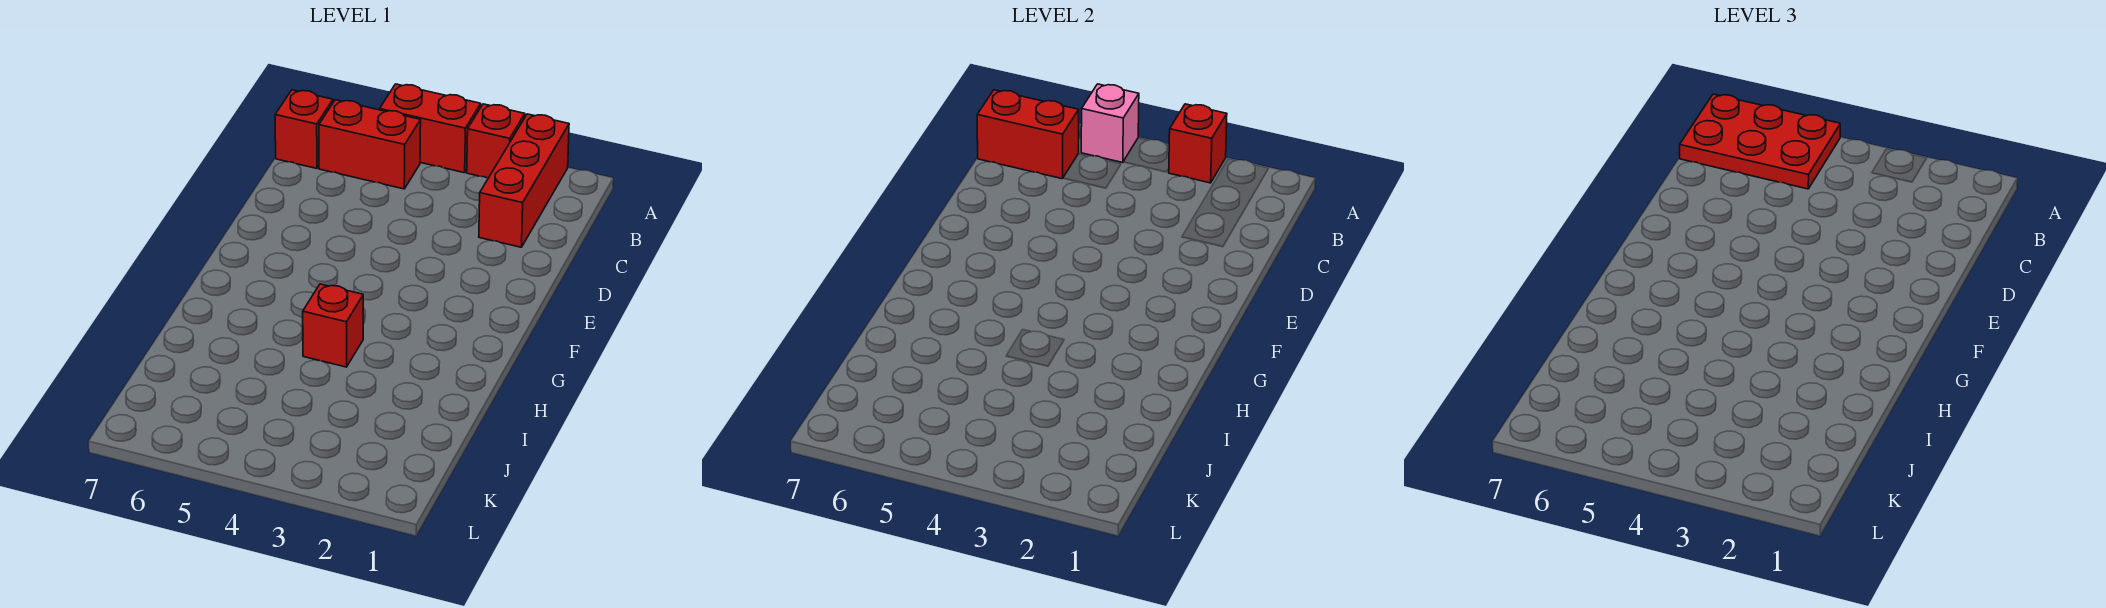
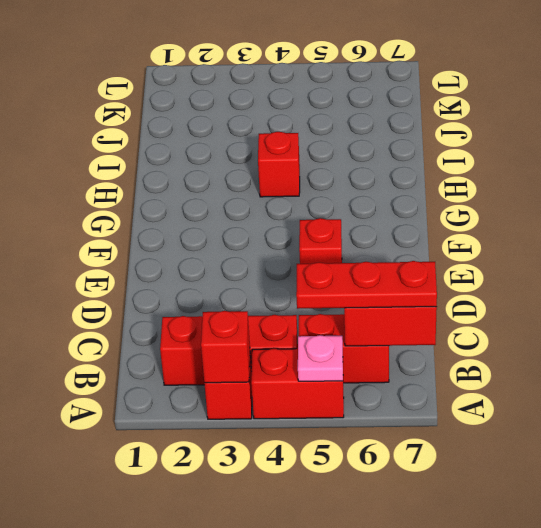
red brick A2:C2 level 1 -> red brick B2:B4 level 1
pink brick A5 level 2 -> pink plate A5 level 2
red plate A5:B7 level 3 -> red plate B5:B7 level 3
red brick B7 level 1 -> red brick E5 level 1

